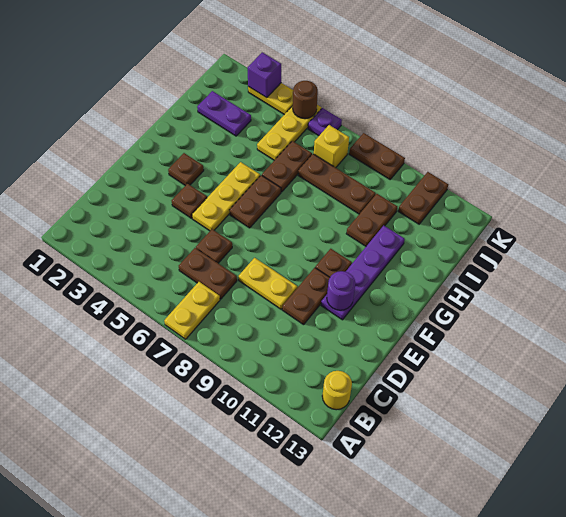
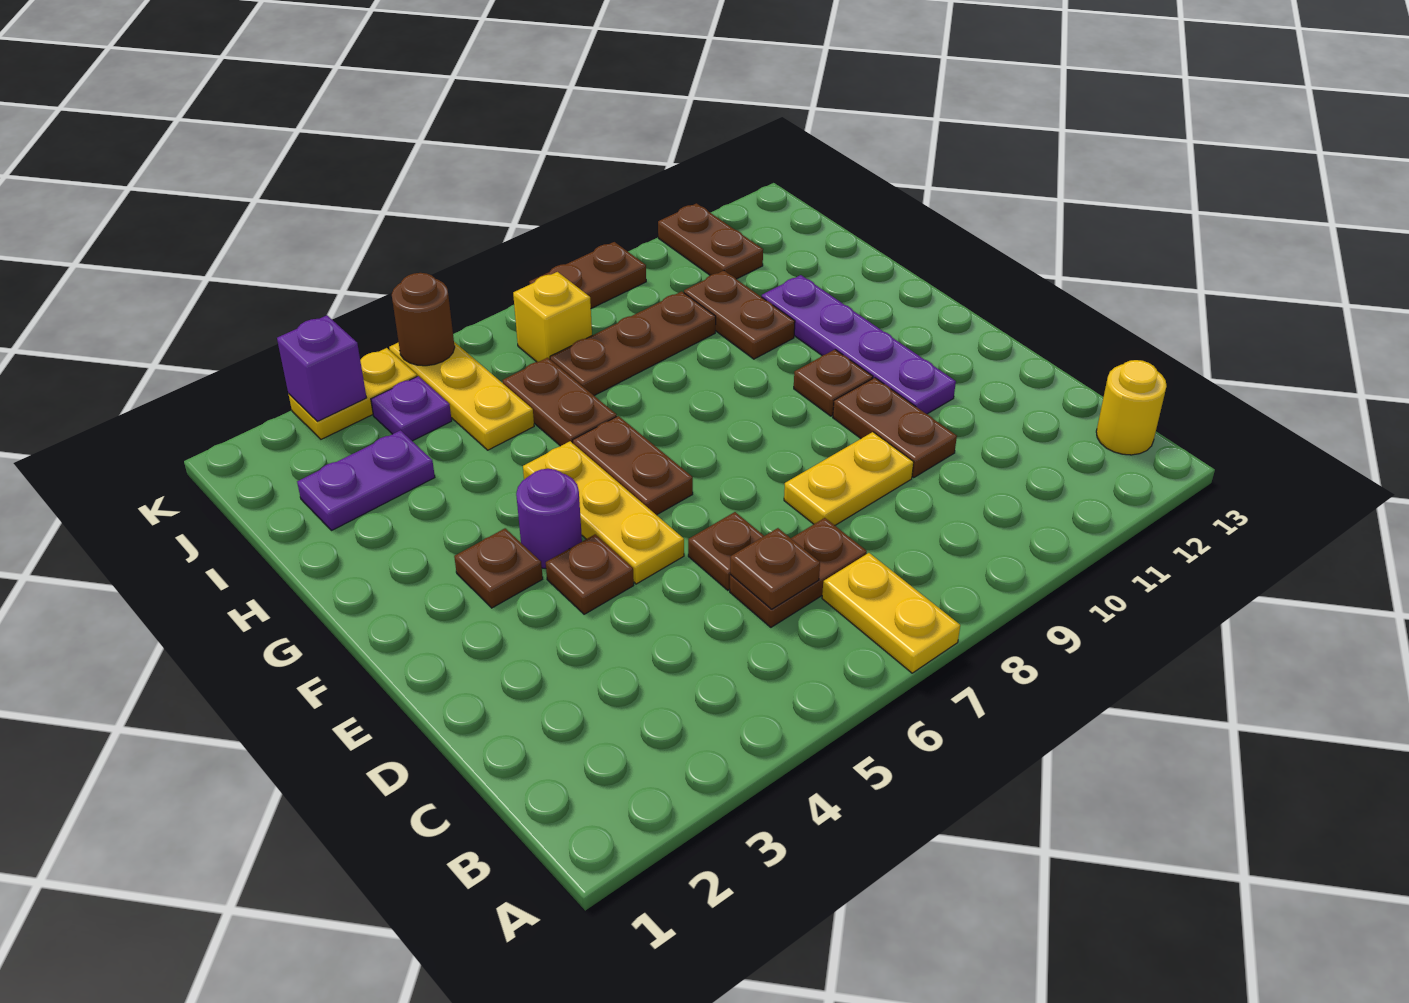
none -> brown plate C6 level 2
purple round brick E11 level 2 -> purple round brick F4 level 1
purple plate K6 level 1 -> purple plate J4 level 1

